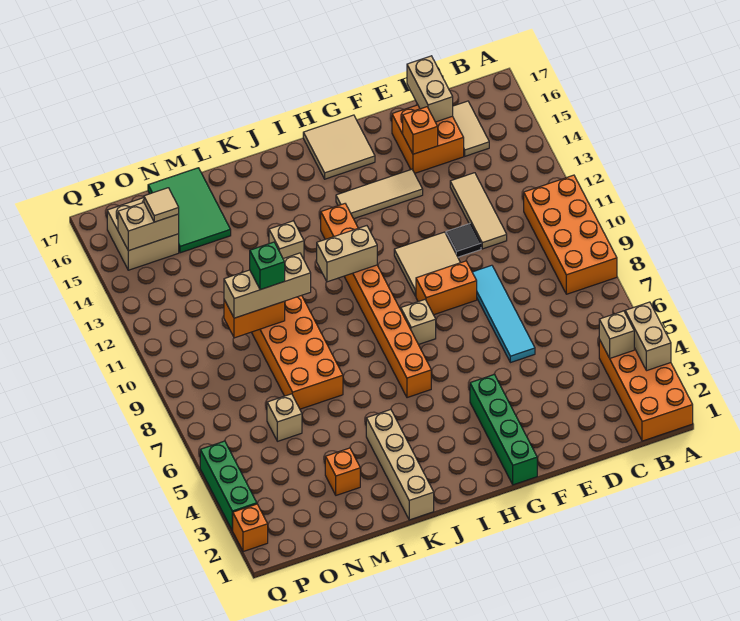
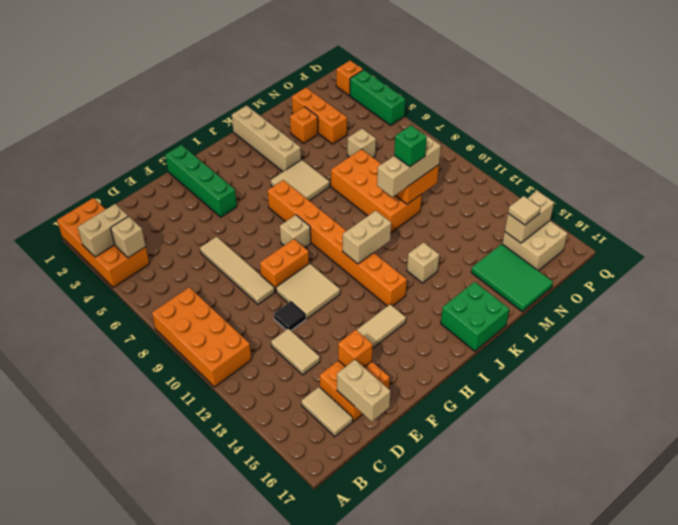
tan brick A3:A4 level 2 -> tan brick A3:B3 level 2
tan tile D11:D13 level 1 -> tan tile D12:D13 level 1
cyan tile E6:E9 level 1 -> tan tile E6:E9 level 1
tan tile G16:H17 level 1 -> tan tile J5:K6 level 1
none -> green brick J16:K17 level 1
none -> orange brick N2:N4 level 1

